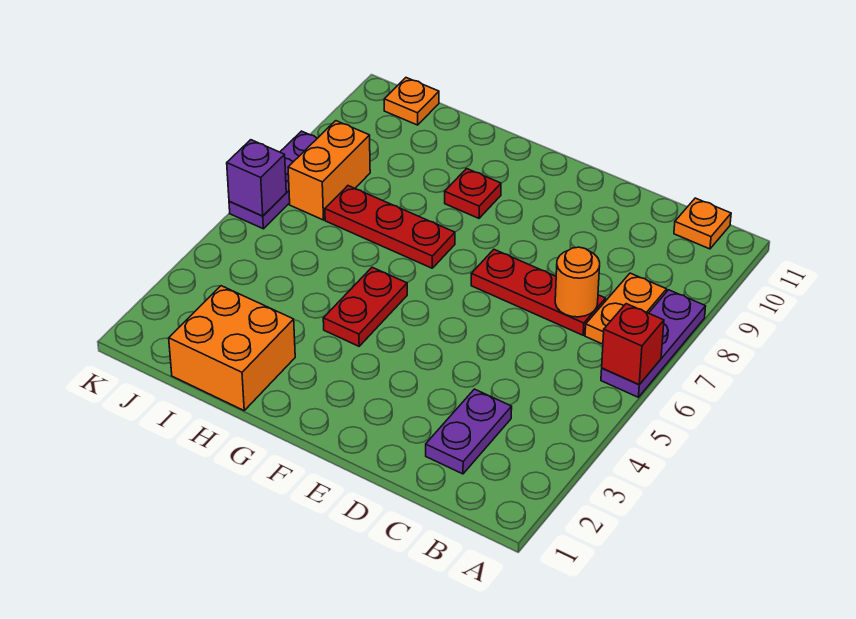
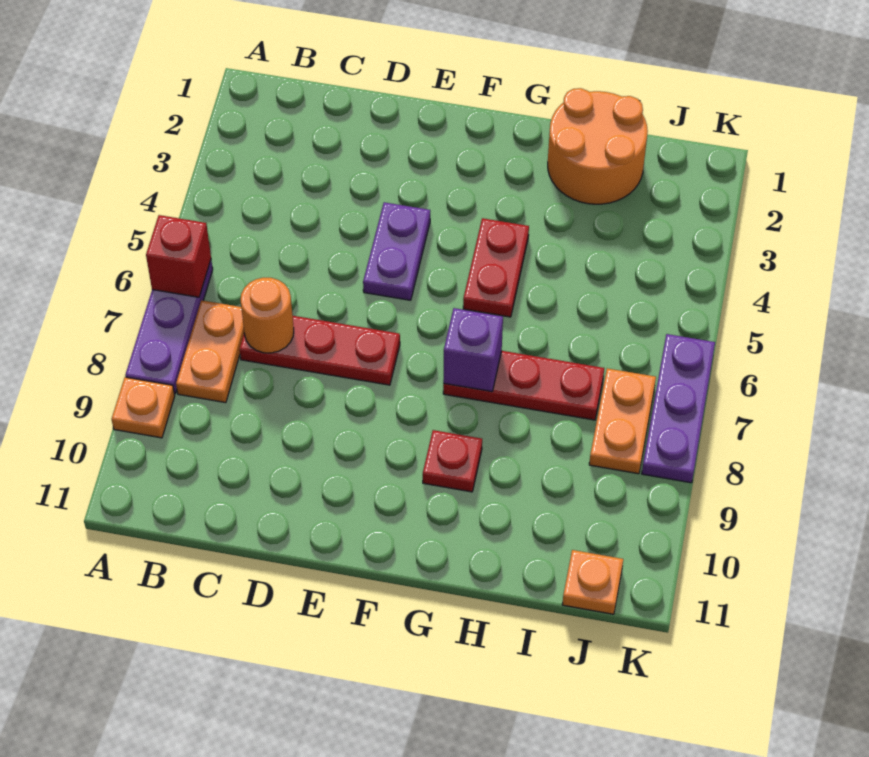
orange plate B11 level 1 -> orange plate A9 level 1
purple plate C2:C3 level 1 -> purple plate E4:E5 level 1
orange brick H1:I2 level 1 -> orange round brick H1:I2 level 1
orange brick J7:J8 level 1 -> orange plate J7:J8 level 1
purple brick K6 level 2 -> purple brick G7 level 2

